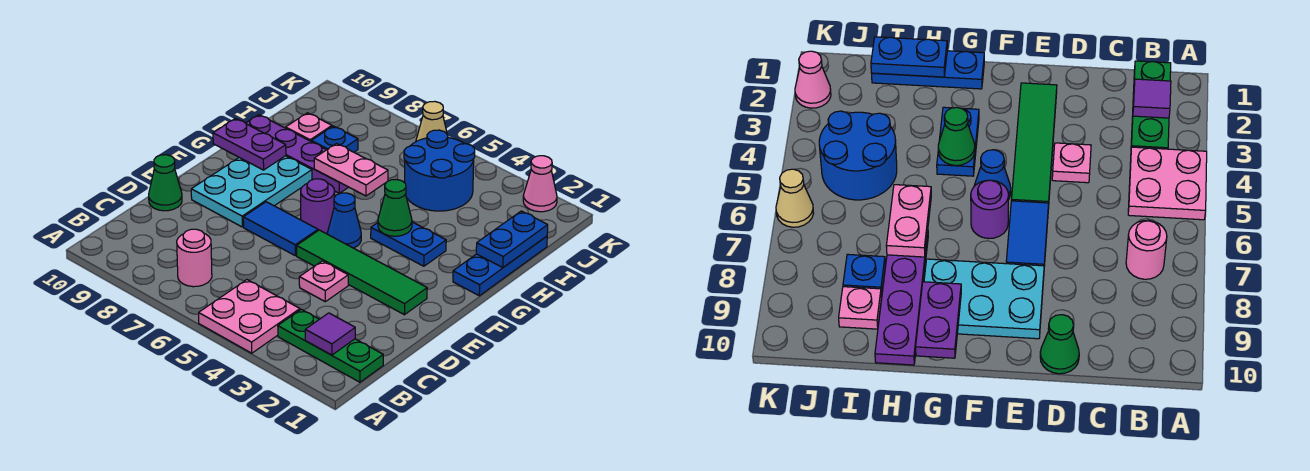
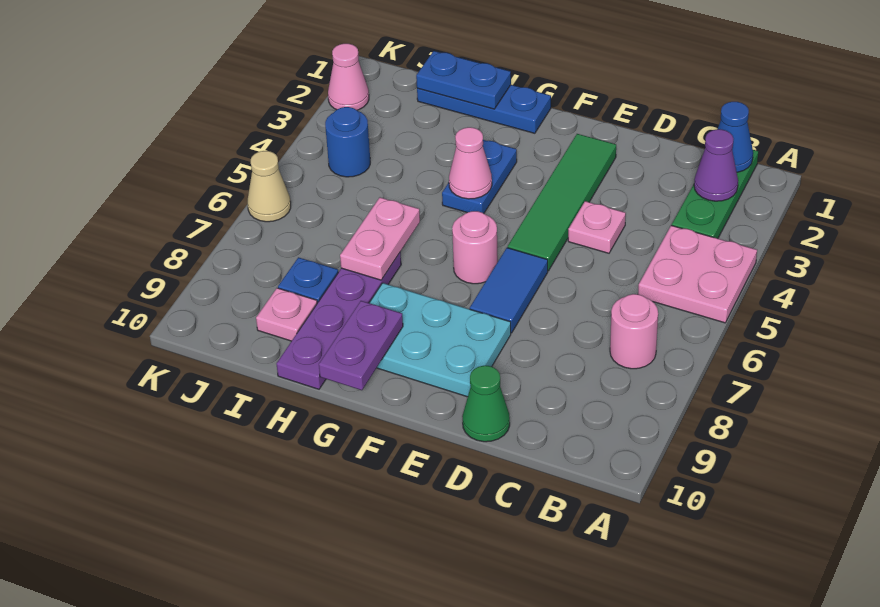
purple tile B2 level 2 -> purple cone B2 level 2
blue cone F5 level 1 -> blue cone B1 level 2
purple round brick F6 level 1 -> pink round brick F6 level 1
green cone G4 level 2 -> pink cone G4 level 2
blue round brick I4:J5 level 1 -> blue round brick J4 level 1

